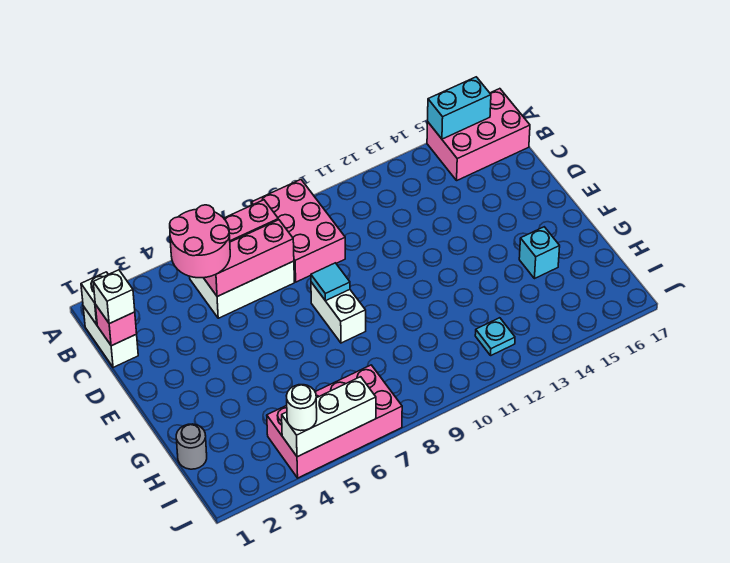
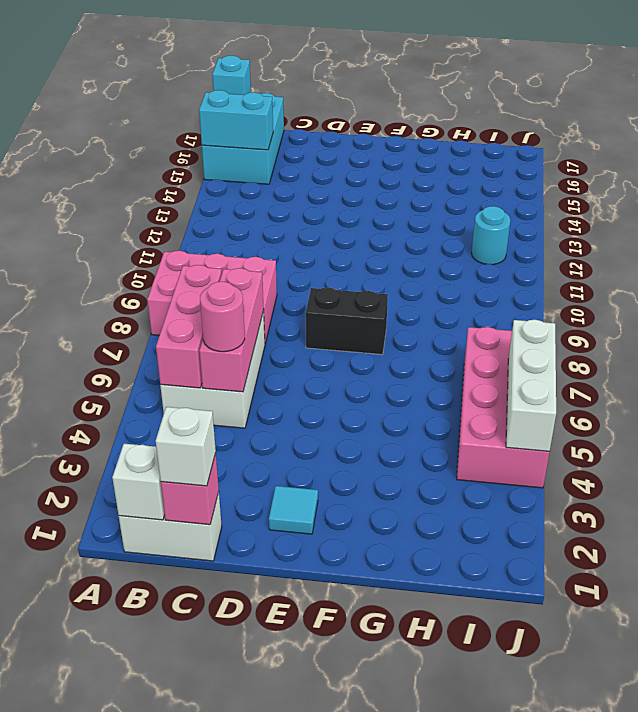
pink brick A15:B17 level 1 -> cyan brick A15:B17 level 1
cyan brick A15:A16 level 2 -> cyan brick A15:B15 level 2
pink round brick B4:C5 level 3 -> pink round brick C5 level 3
white brick E8:F8 level 1 -> black brick E8:F8 level 1
cyan tile E8 level 2 -> cyan tile E2 level 1
cyan brick G15 level 1 -> cyan brick A17 level 2
grey round brick H1 level 1 -> none
cyan plate I12 level 1 -> cyan round brick I12 level 1
white round brick J4 level 3 -> none

